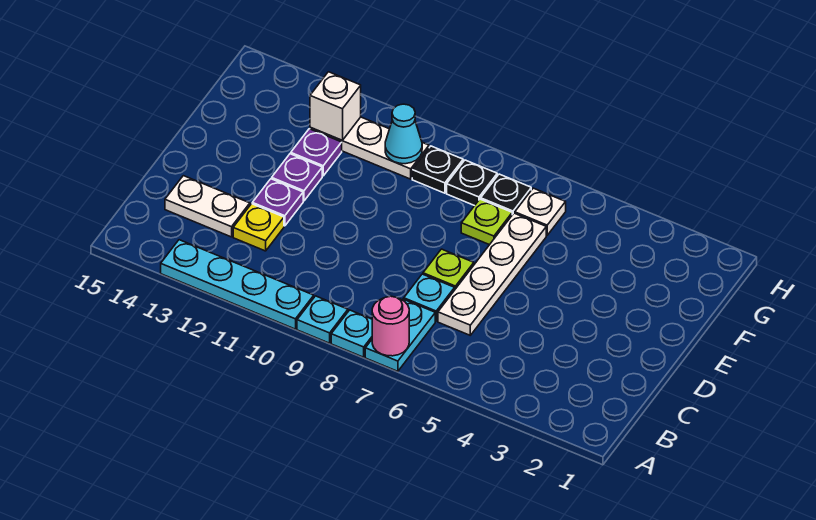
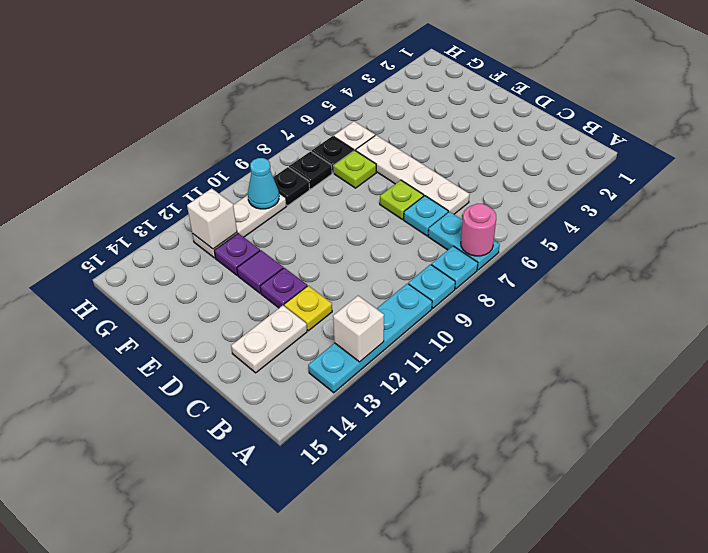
none -> white brick A12 level 2
purple plate E12 level 1 -> purple tile E12 level 1

